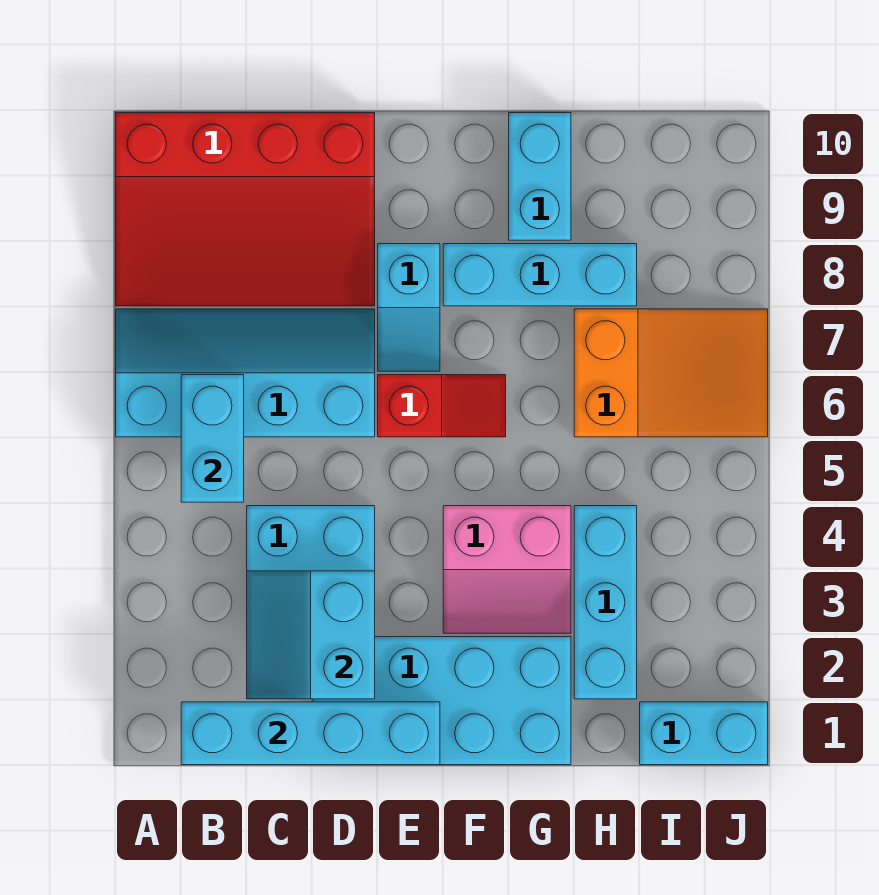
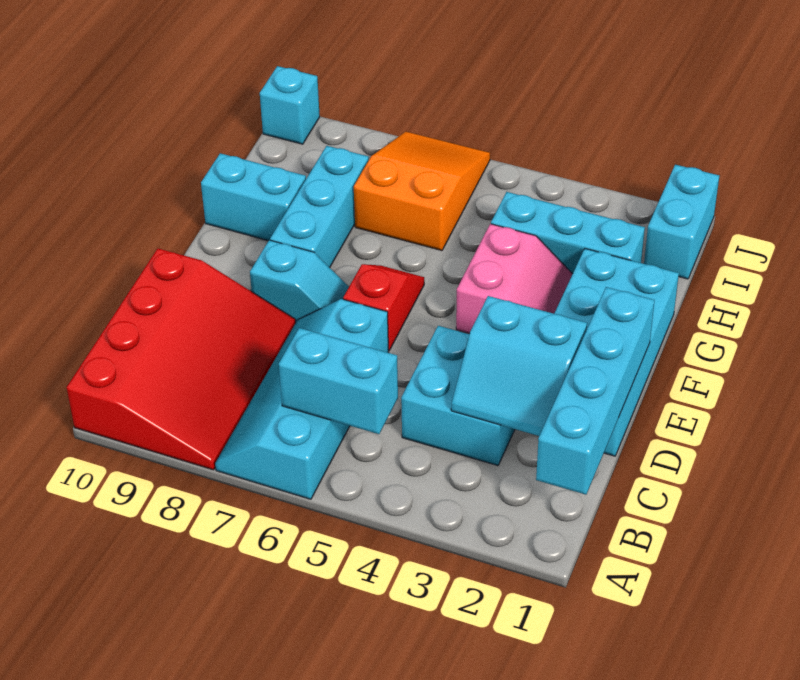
none -> cyan brick J10 level 1

